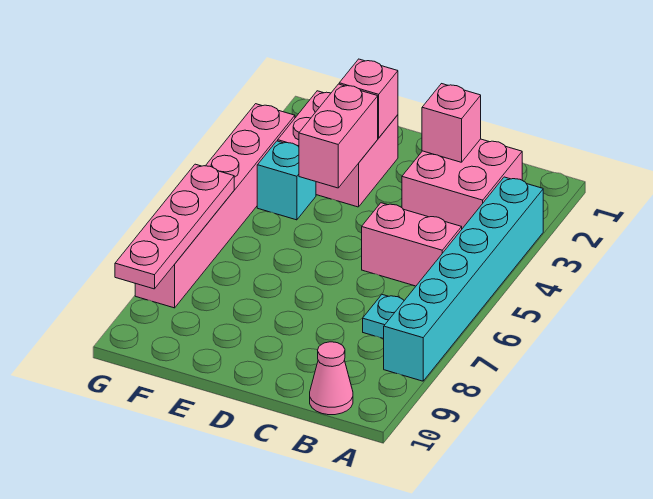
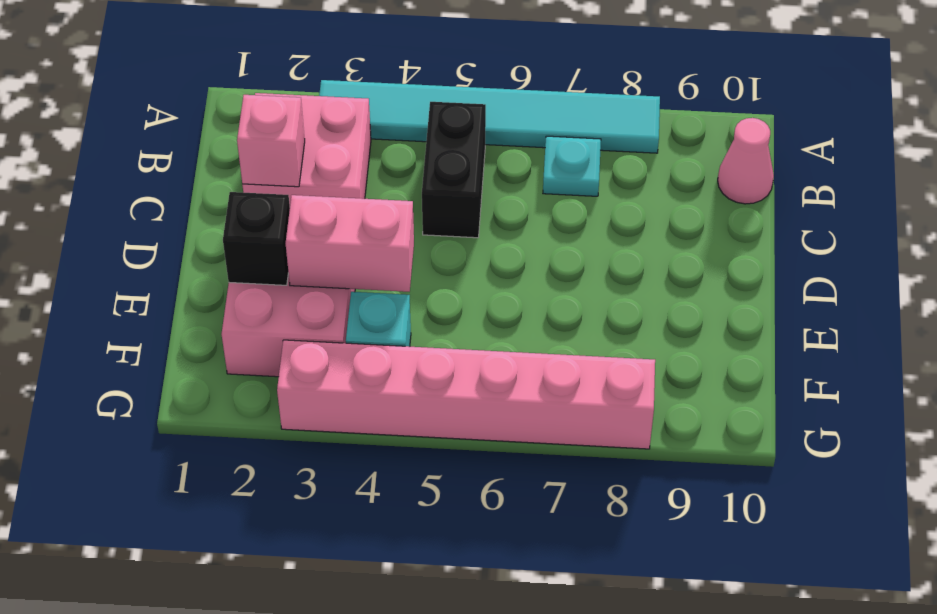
cyan brick A3:A8 level 1 -> cyan tile A3:A8 level 1
pink brick B5:C5 level 1 -> black brick B5:C5 level 1
pink brick E2 level 2 -> black brick E2 level 2
pink plate G6:G9 level 2 -> none

